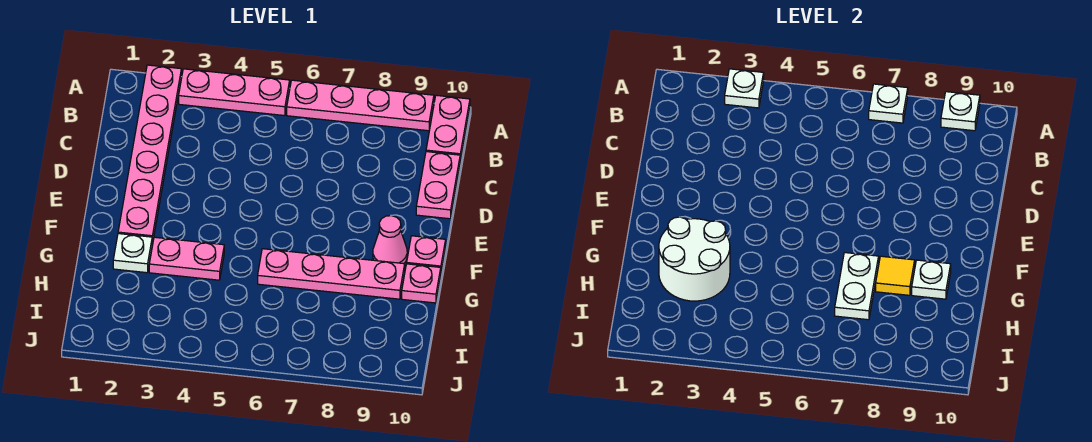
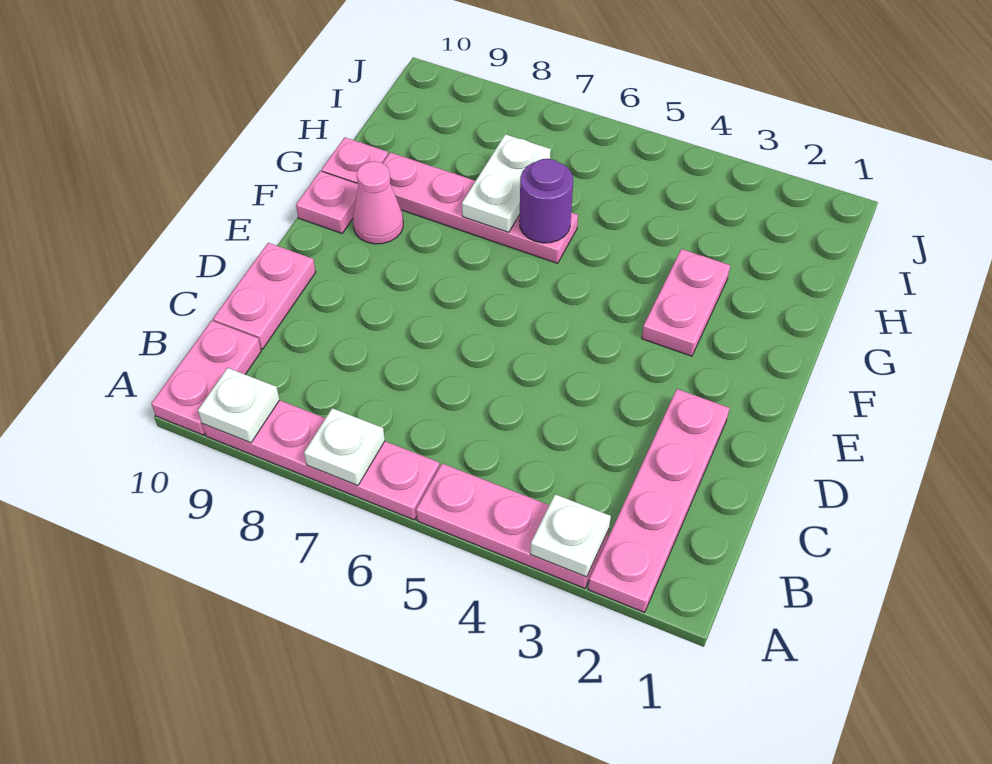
pink plate A2:F2 level 1 -> pink plate A2:D2 level 1
white plate G2 level 1 -> none
white round brick G2:H3 level 2 -> none
pink plate G3:G4 level 1 -> pink plate F3:G3 level 1
none -> purple round brick G6 level 2
yellow tile G8 level 2 -> none
white plate G9 level 2 -> none

